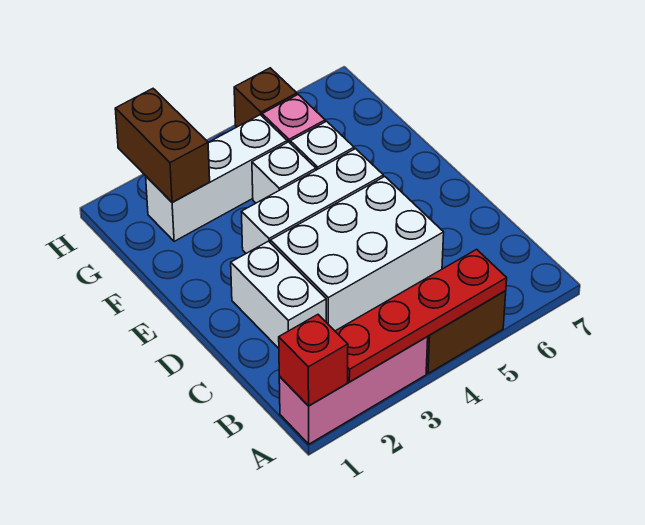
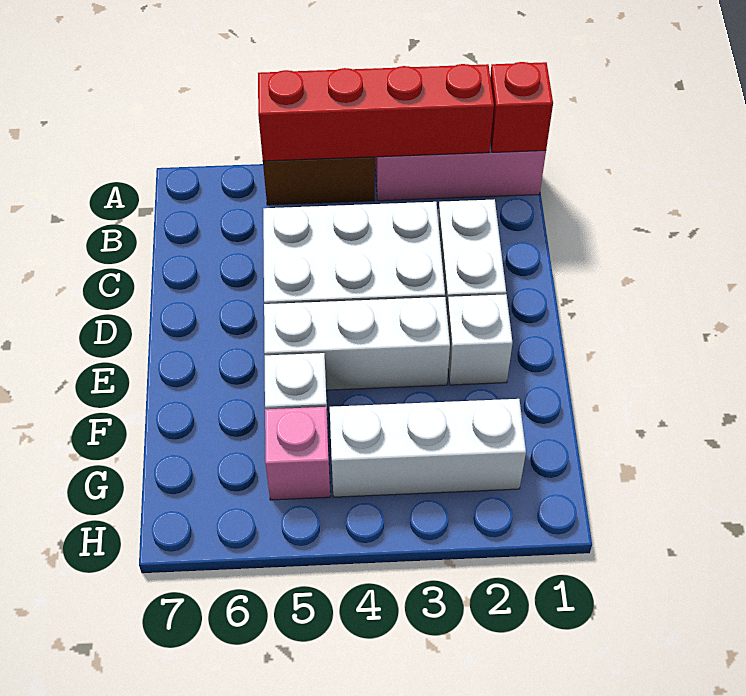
red plate A2:A5 level 2 -> red brick A2:A5 level 2
white brick F4 level 1 -> white brick E2 level 1
brown brick G2:H2 level 2 -> none
brown brick H5 level 1 -> none

